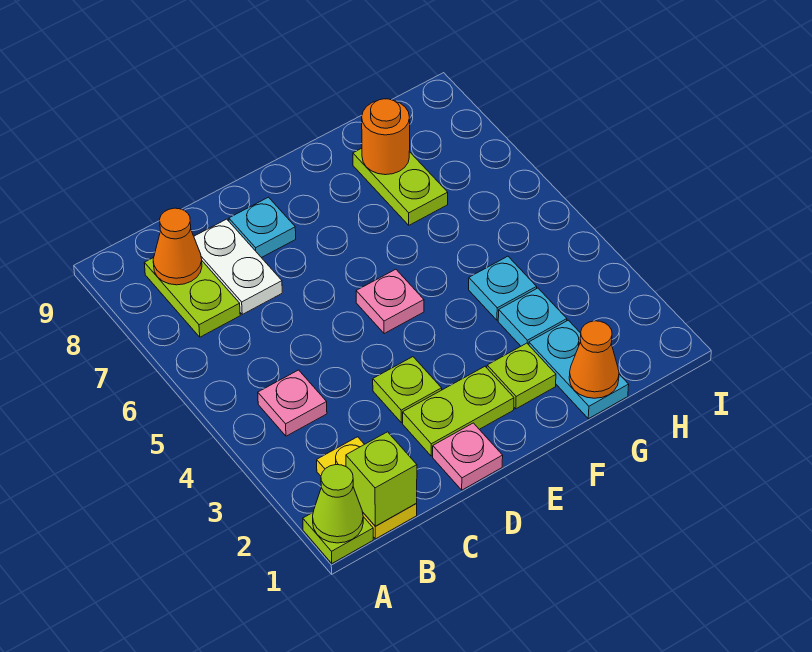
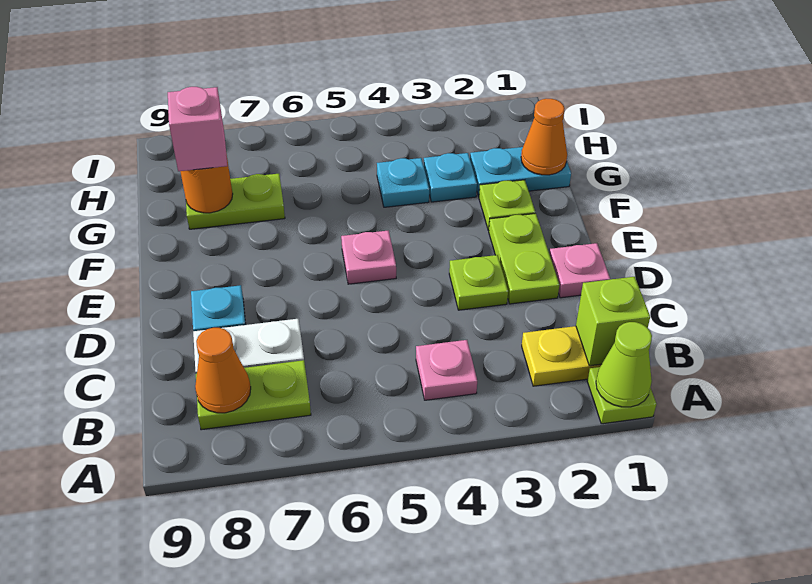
none -> pink brick G8 level 3

